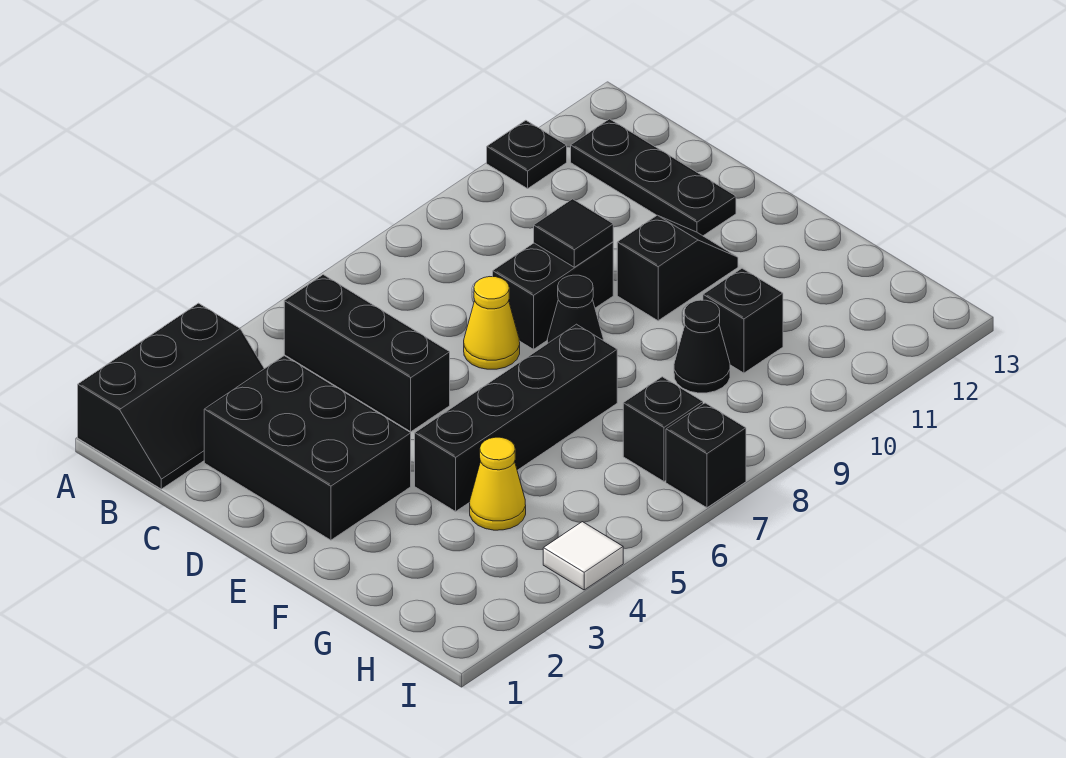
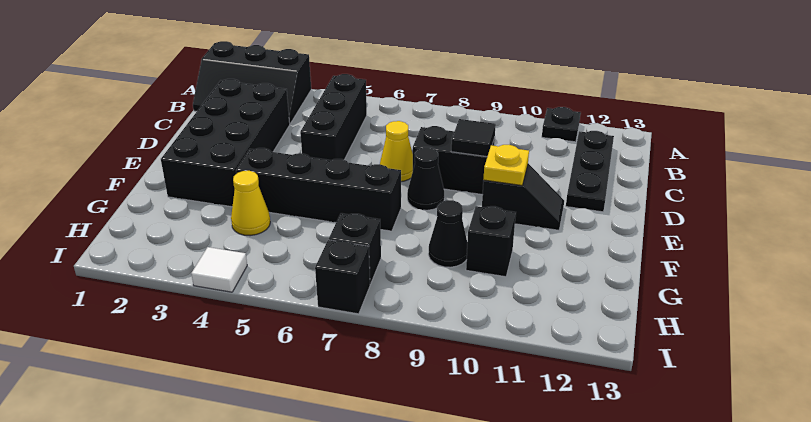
black brick C2:E3 level 1 -> black brick C2:F3 level 1
none -> yellow plate E10 level 2

